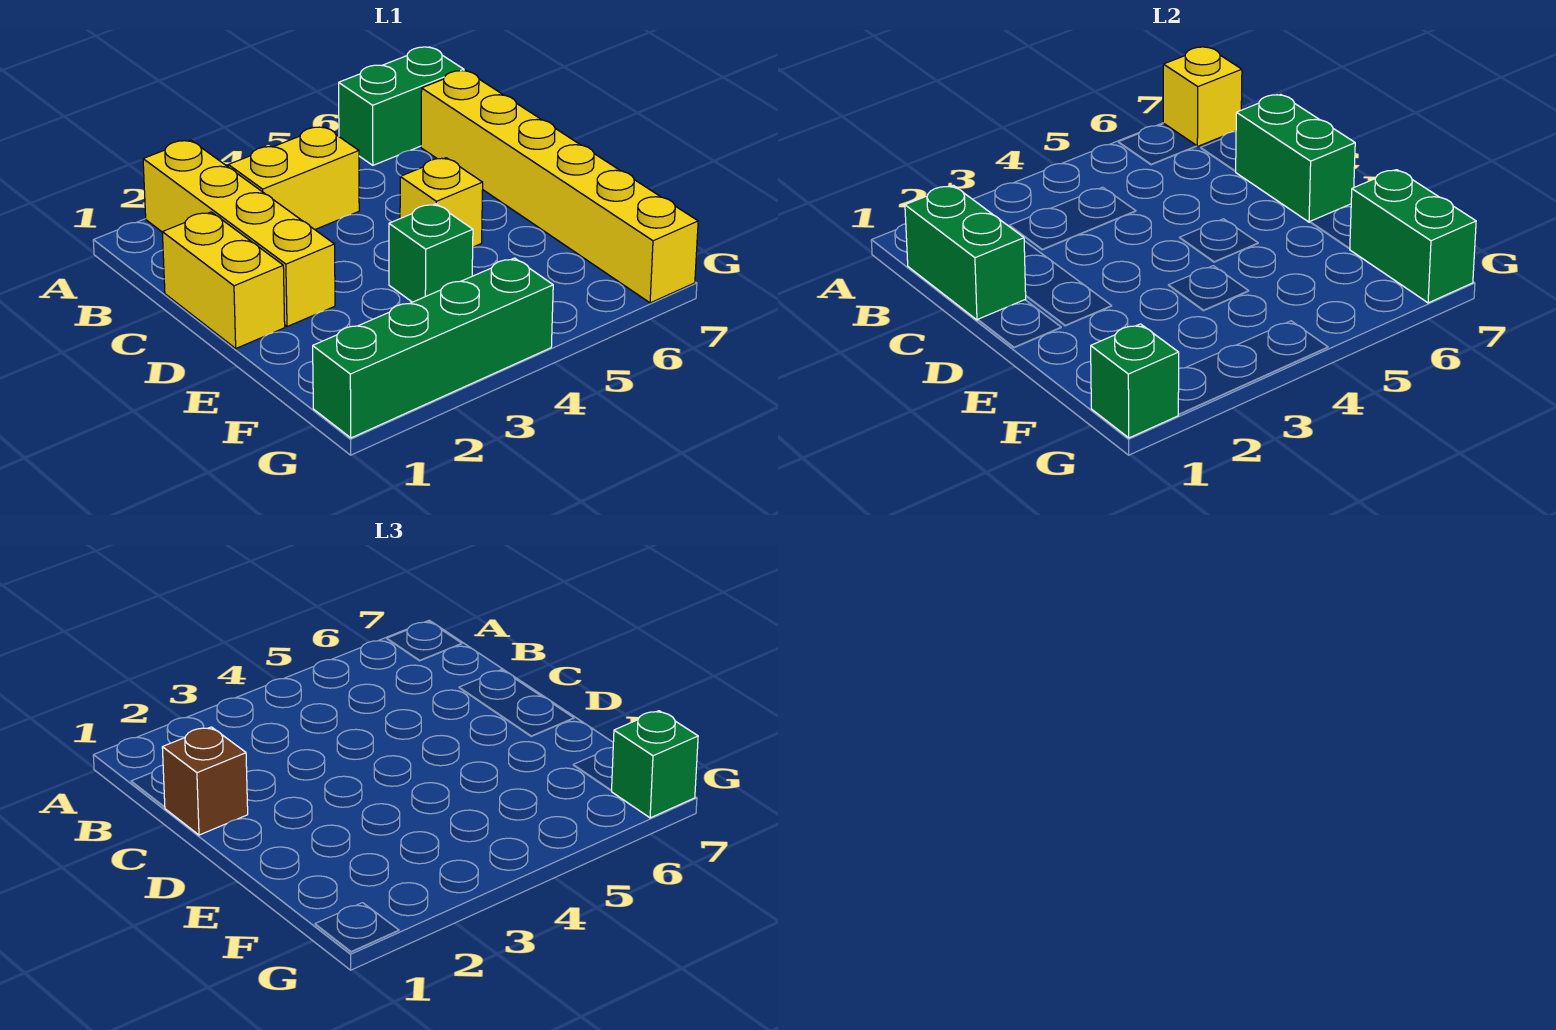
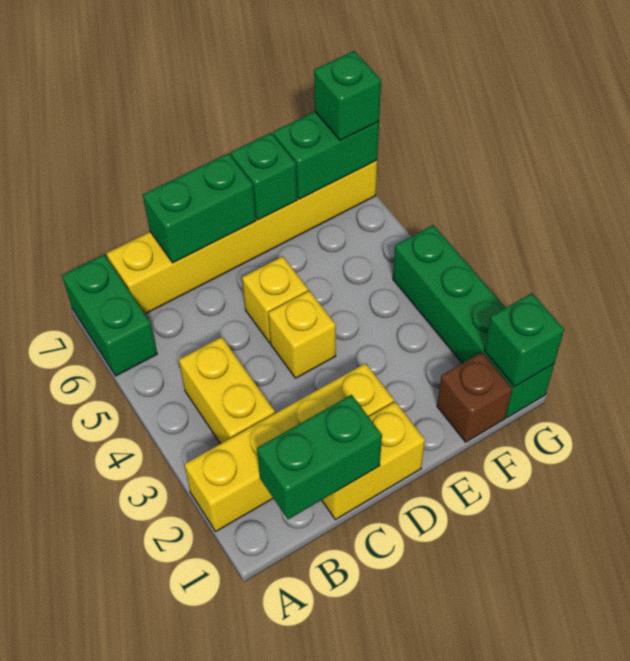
yellow brick A7 level 2 -> yellow brick D4 level 1
brown brick C1 level 3 -> brown brick F1 level 1
green brick E4 level 1 -> green brick E7 level 2

